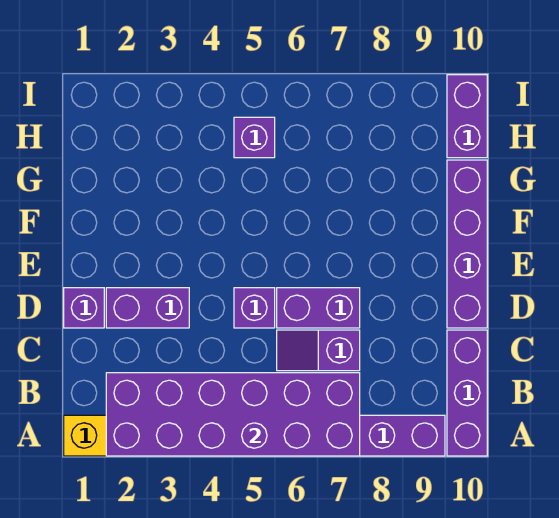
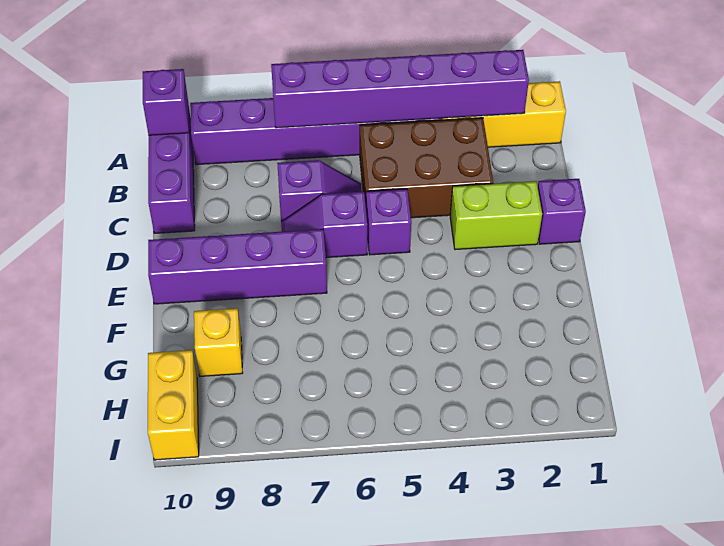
purple brick A2:B7 level 2 -> purple brick A2:A7 level 2
none -> brown brick B3:C5 level 1
purple brick D2:D3 level 1 -> lime brick D2:D3 level 1
purple brick D6:D7 level 1 -> purple slope D6:D7 level 1 top 6
purple brick D10:G10 level 1 -> purple brick E7:E10 level 1
none -> yellow brick G9 level 1
purple brick H5 level 1 -> purple brick A10 level 2
purple brick H10:I10 level 1 -> yellow brick H10:I10 level 1

